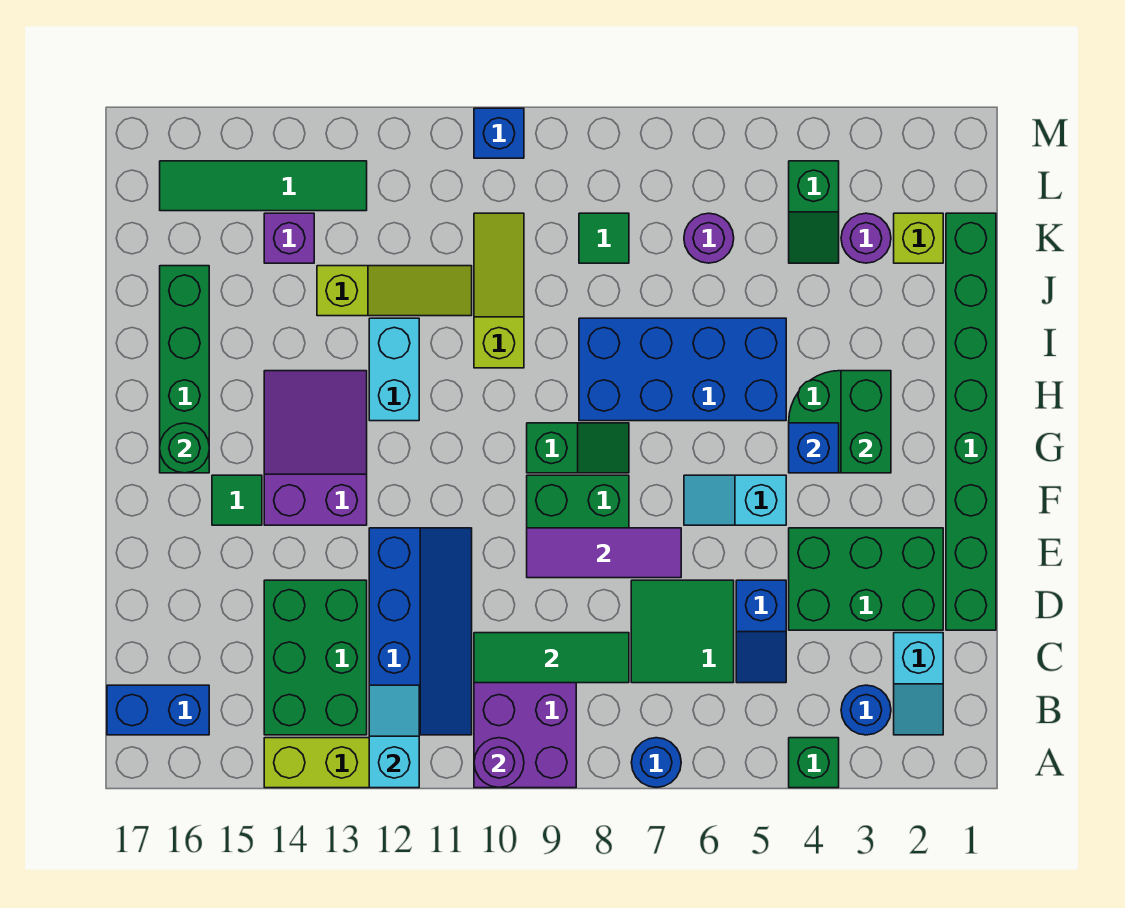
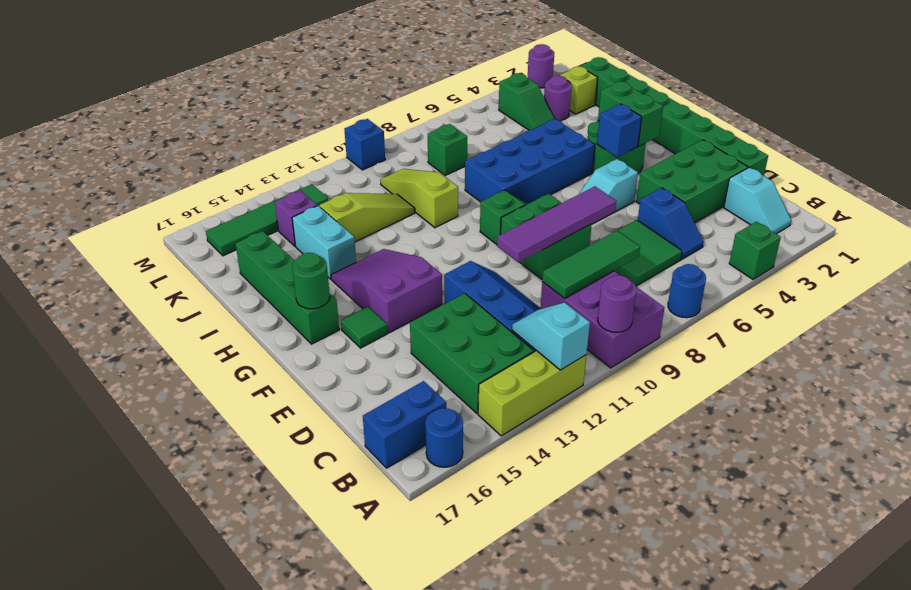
blue round brick B3 level 1 -> blue round brick A16 level 1
purple tile E7:E9 level 2 -> purple tile E7:E10 level 2
cyan brick H12:I12 level 1 -> cyan brick I14:J14 level 1
purple round brick K6 level 1 -> purple round brick M2 level 1
green tile K8 level 1 -> green brick K8 level 1

